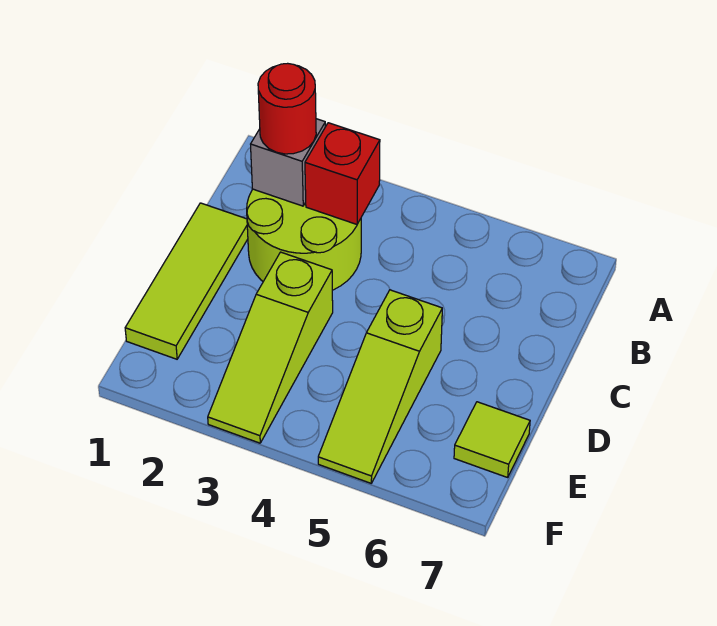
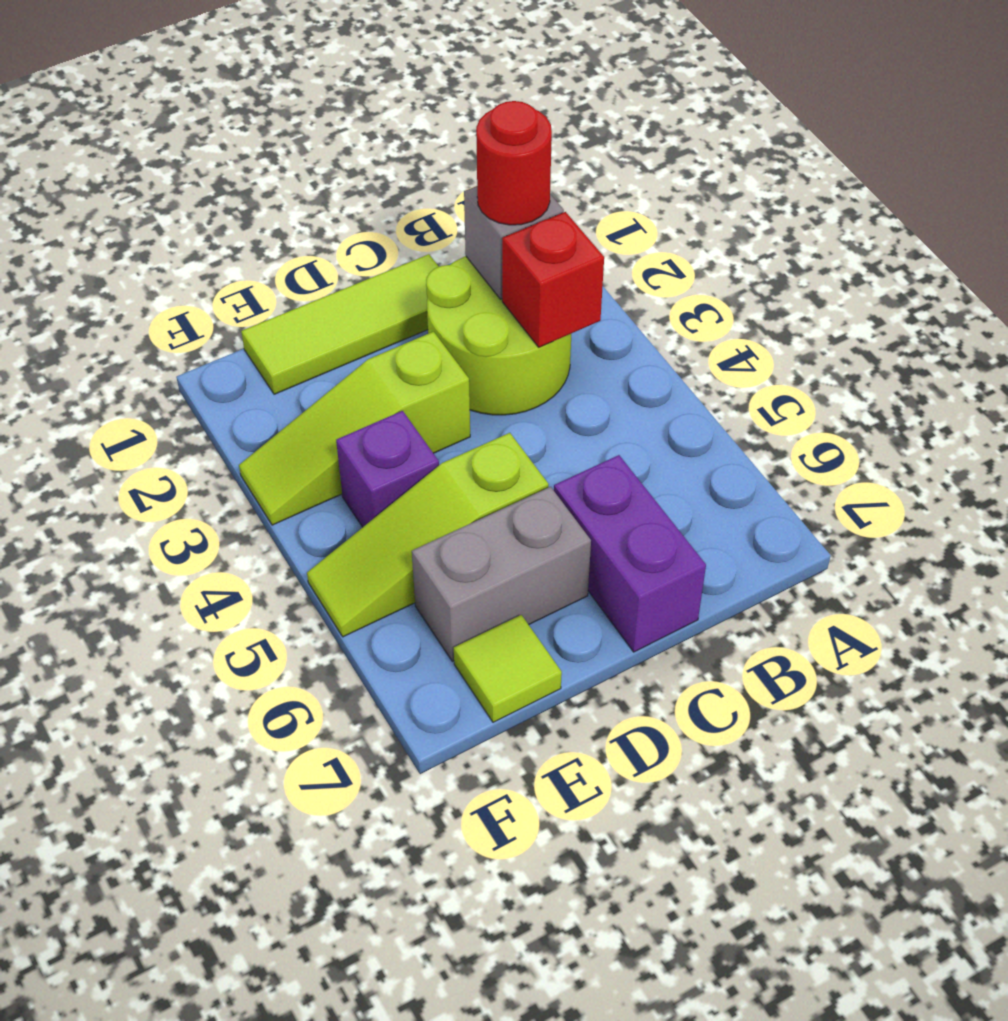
none -> purple brick C6:C7 level 1
none -> grey brick D6:E6 level 1
none -> purple brick E4 level 1

